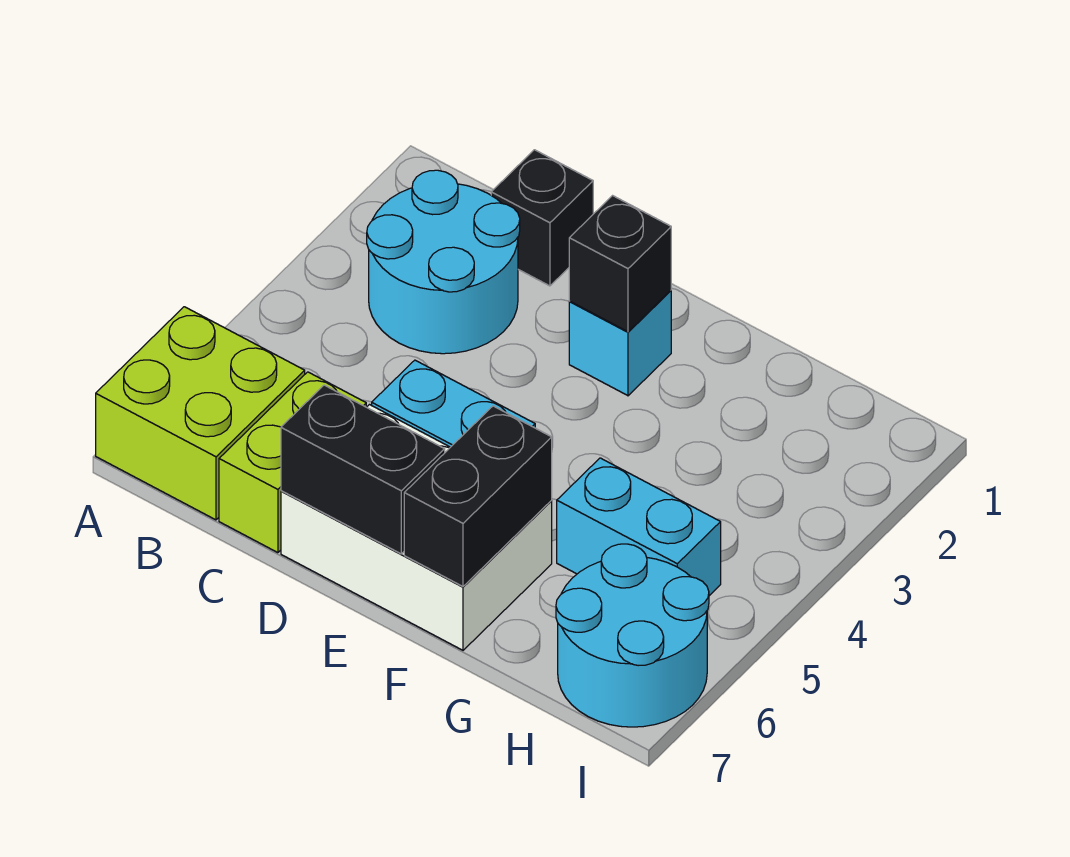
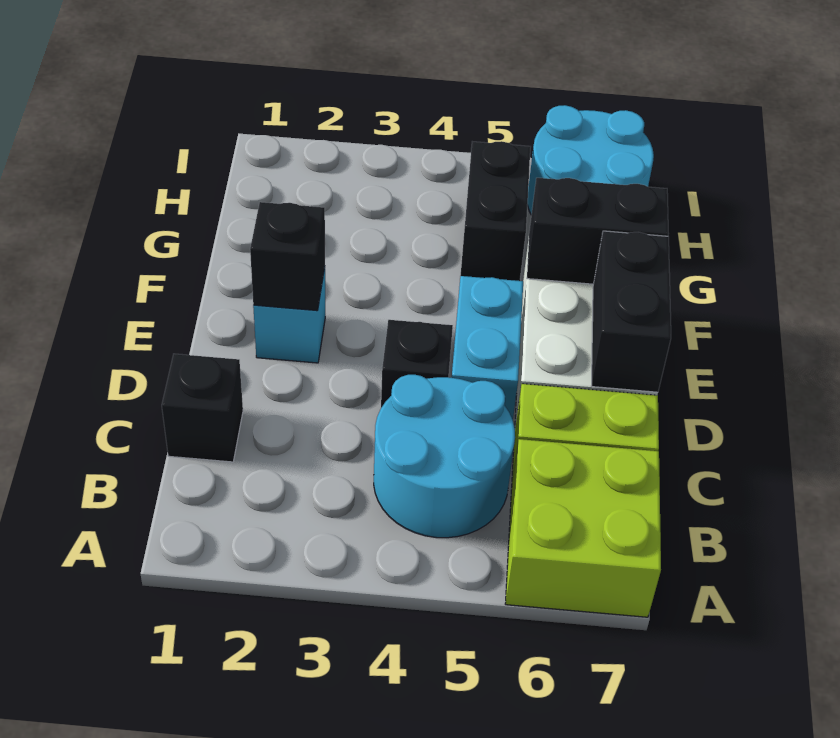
cyan round brick B2:C3 level 1 -> cyan round brick B4:C5 level 1
none -> black brick D4 level 1
cyan brick G5:H5 level 1 -> black brick G5:H5 level 1

